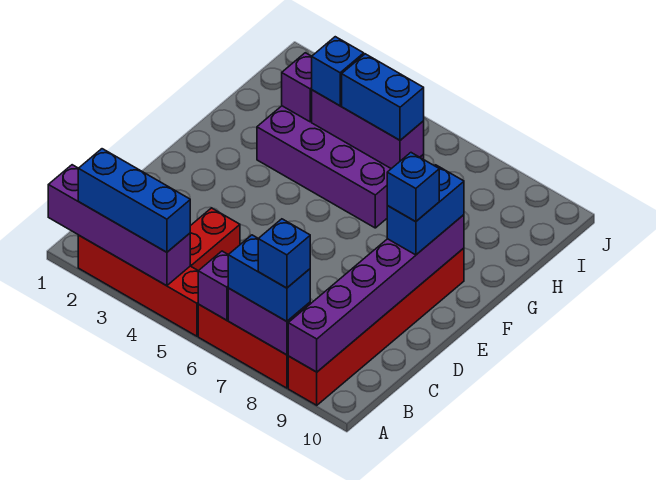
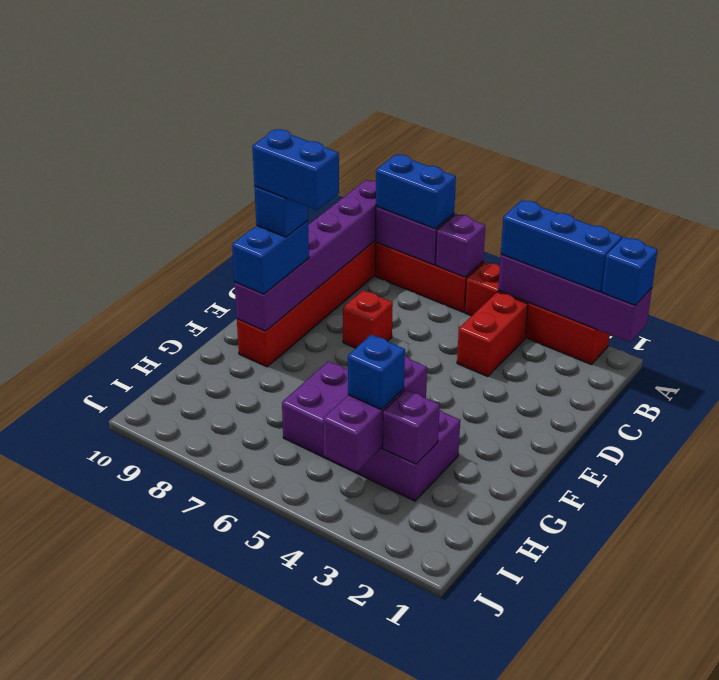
blue brick A8 level 4 -> blue brick A1 level 3
none -> red brick D7 level 1
purple brick H4:H6 level 2 -> purple brick G4:I4 level 2
blue brick H5:H6 level 3 -> blue brick E8:E9 level 5

